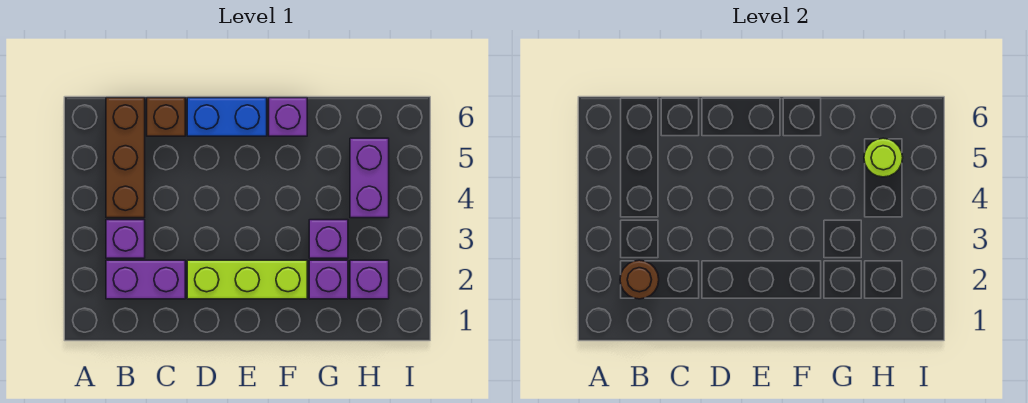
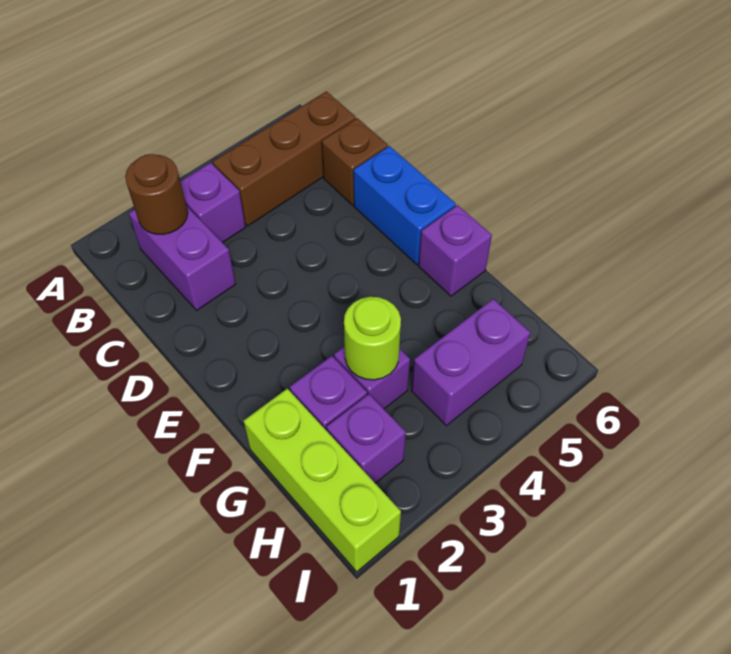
lime brick D2:F2 level 1 -> lime brick G1:I1 level 1
lime round brick H5 level 2 -> lime round brick G3 level 2

